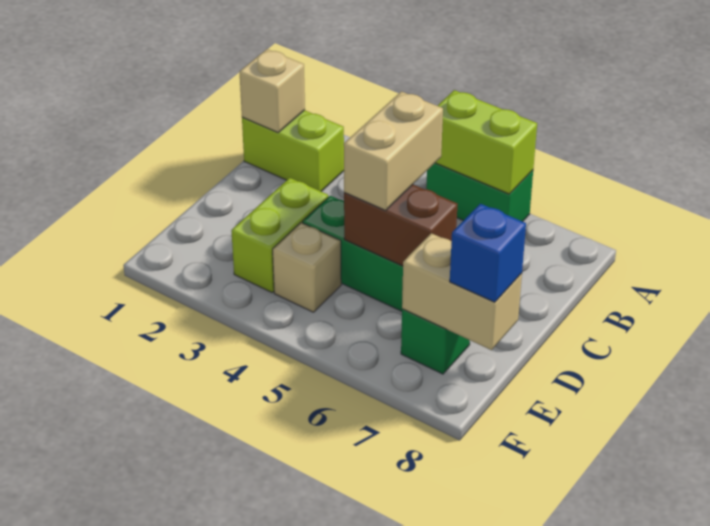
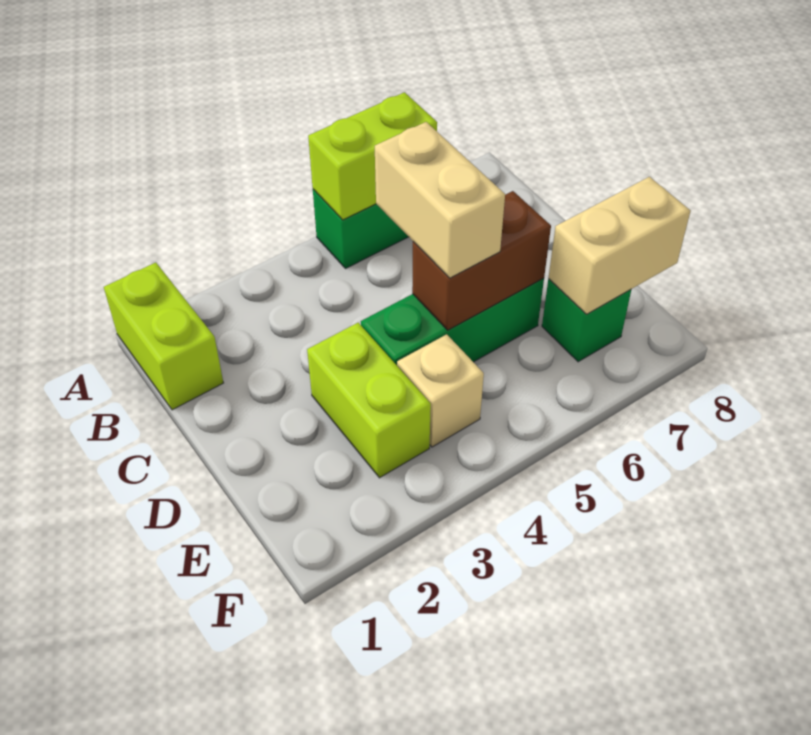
lime brick B1:B2 level 1 -> lime brick A1:B1 level 1
tan brick B1 level 2 -> none
blue brick E8 level 3 -> none

